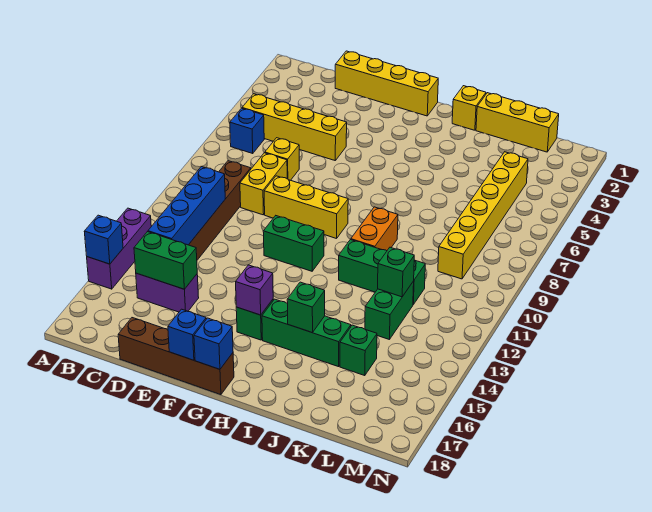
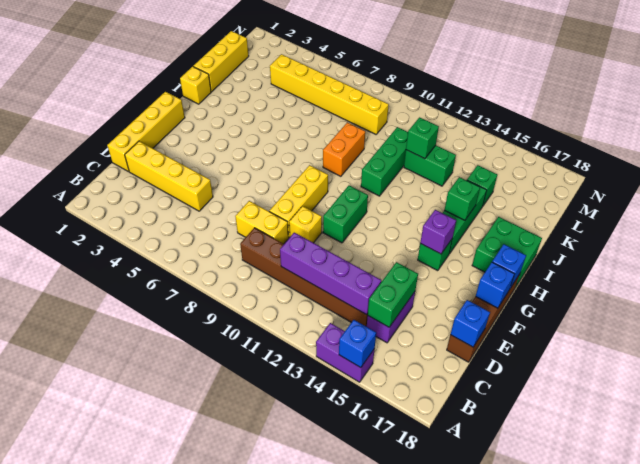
purple brick A13:A15 level 1 -> purple brick A14:A15 level 1
yellow brick B5:E5 level 1 -> yellow brick D2:D5 level 1
blue brick B6 level 1 -> blue brick D18 level 2
blue brick C11:C14 level 2 -> purple brick C11:C14 level 2
yellow brick D7 level 1 -> yellow brick E10 level 1
none -> green brick H17:I18 level 1
orange brick I9:I10 level 1 -> orange brick I9:J9 level 1

